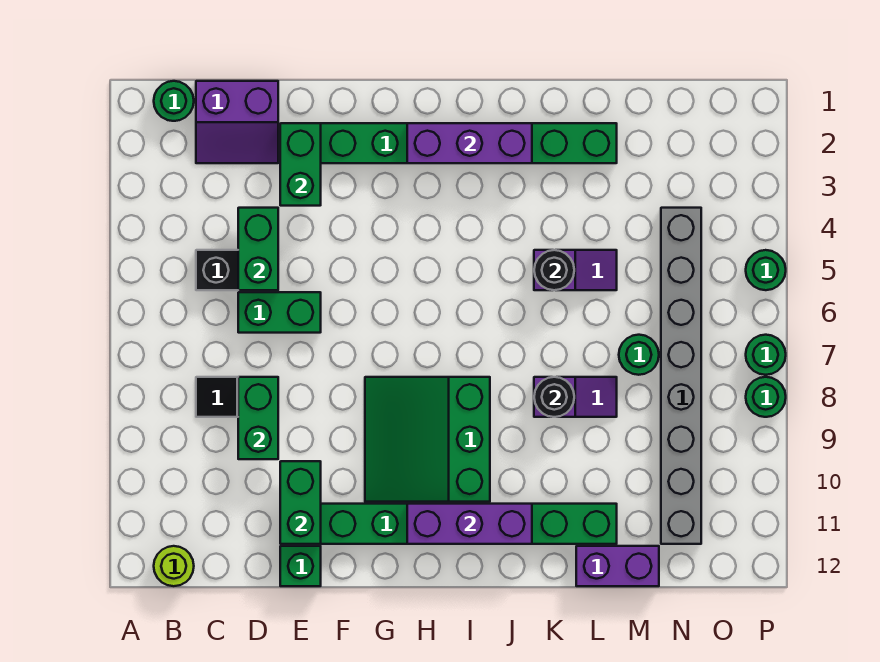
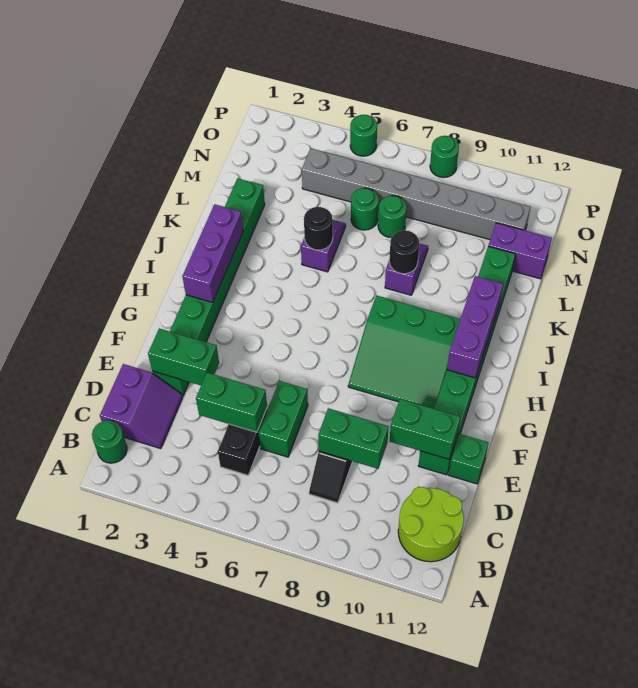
lime round brick B12 level 1 -> lime round brick B11:C12 level 1
purple brick L12:M12 level 1 -> purple brick M11:M12 level 1
green round brick P7 level 1 -> green round brick M6 level 1

